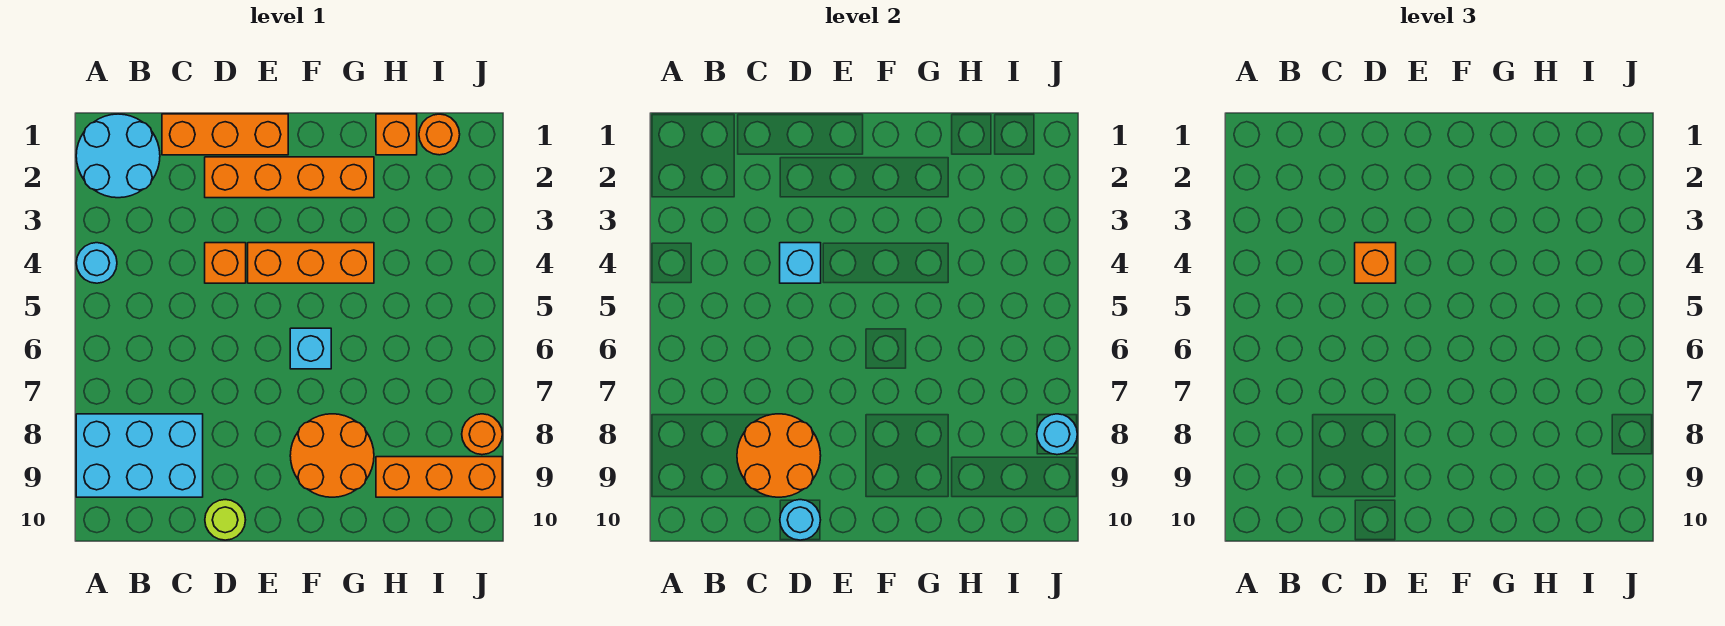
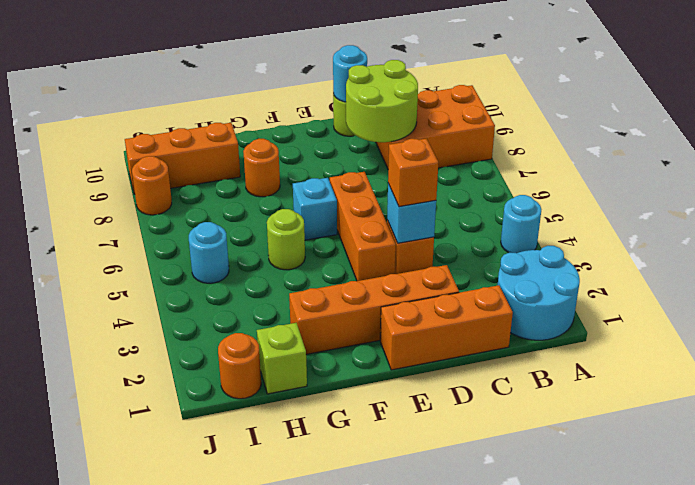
cyan brick A8:C9 level 1 -> orange brick A8:C9 level 1
orange round brick C8:D9 level 2 -> lime round brick C8:D9 level 2
orange brick E4:G4 level 1 -> orange brick E4:E6 level 1
orange round brick F8:G9 level 1 -> orange round brick G8 level 1
none -> lime round brick G5 level 1
orange brick H1 level 1 -> lime brick H1 level 1
cyan round brick J8 level 2 -> cyan round brick I5 level 1

